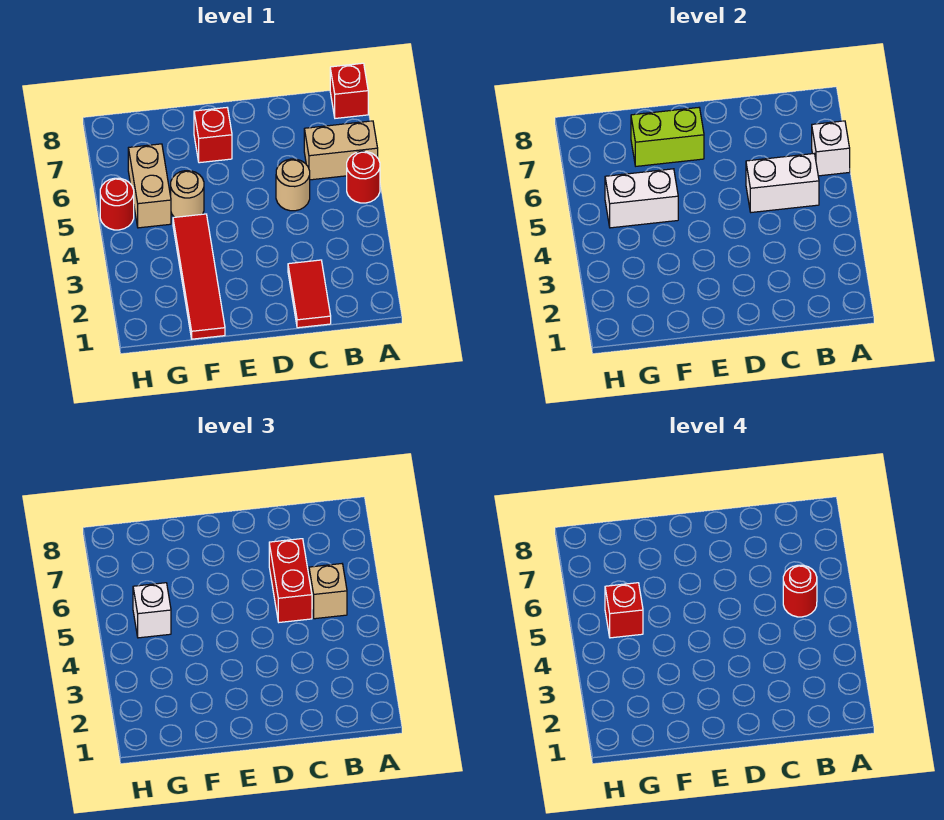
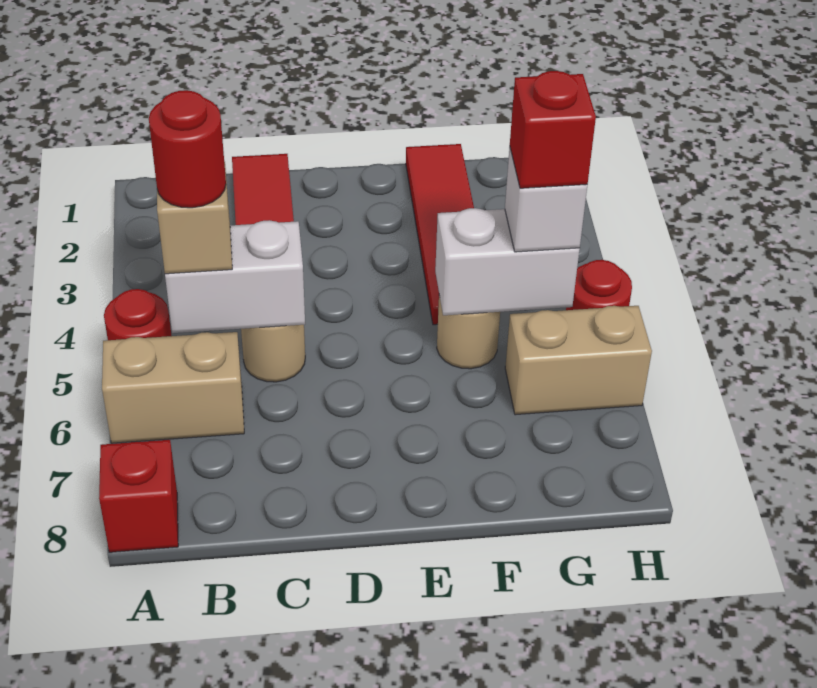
white brick A6 level 2 -> none
red brick C5:C6 level 3 -> none
red brick E7 level 1 -> none
lime brick E7:F7 level 2 -> none
tan brick G5:G6 level 1 -> tan brick G6:H6 level 1

